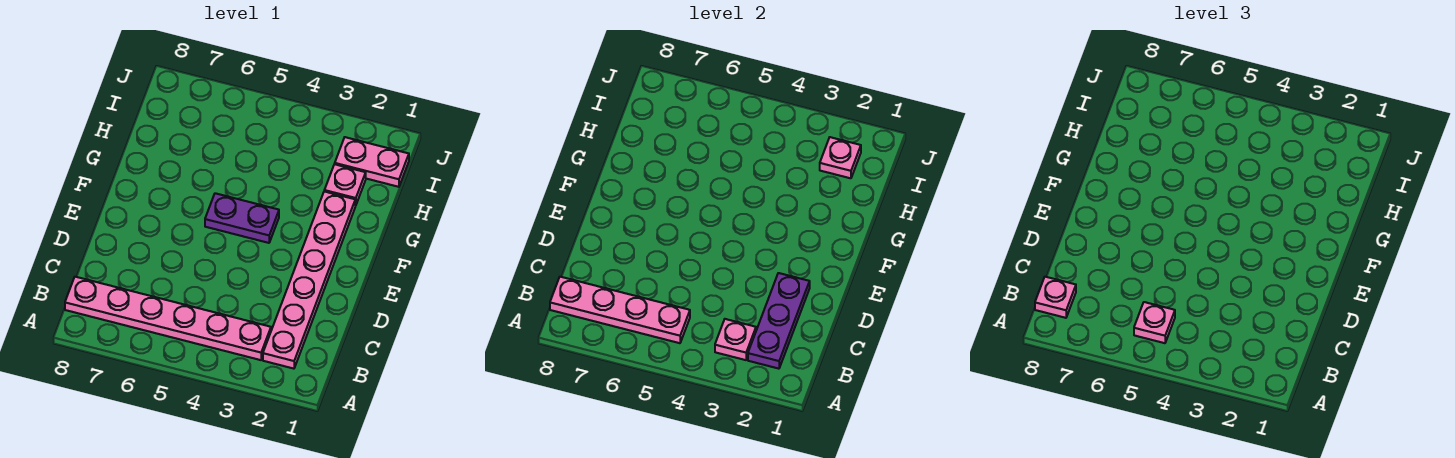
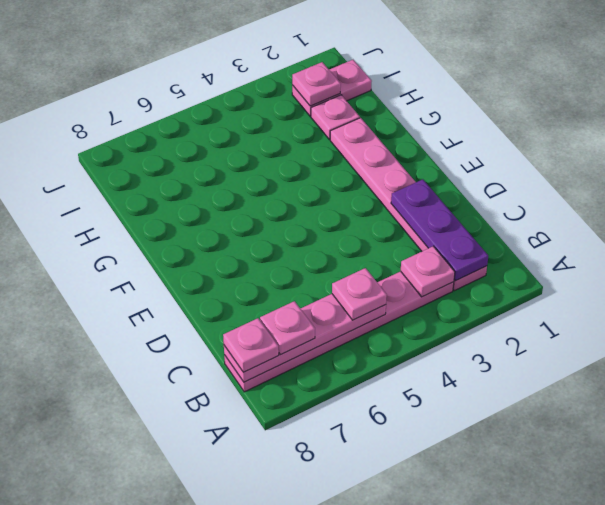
none -> pink plate B7 level 3
purple plate F4:F5 level 1 -> none

